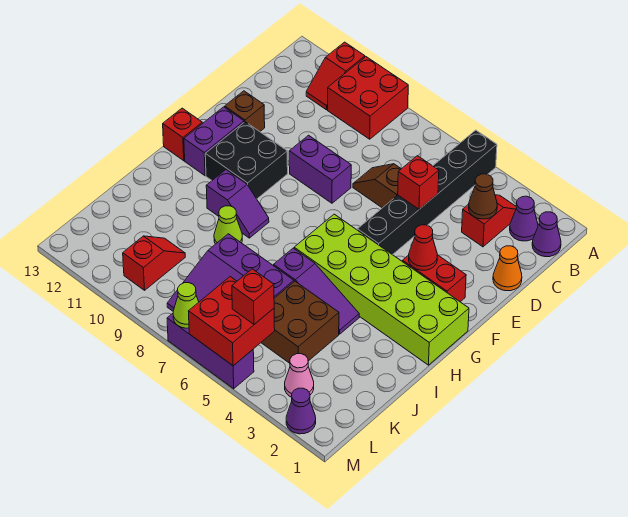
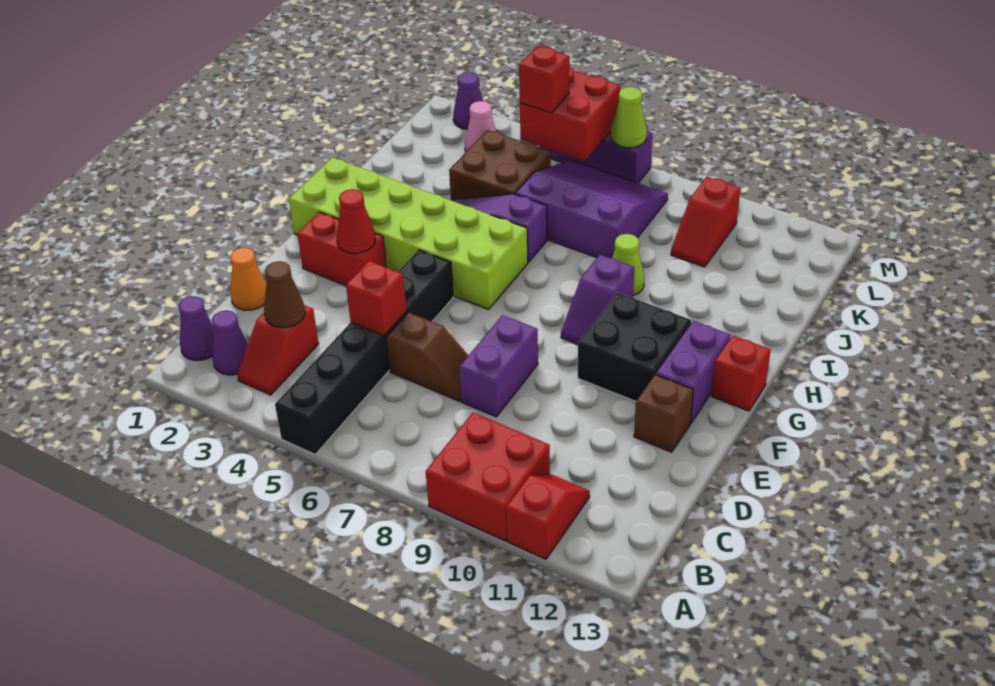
purple brick E8:E9 level 1 -> purple brick D8:E8 level 1
purple slope H9:H10 level 1 top 10 -> purple slope G9:H9 level 1 top H

